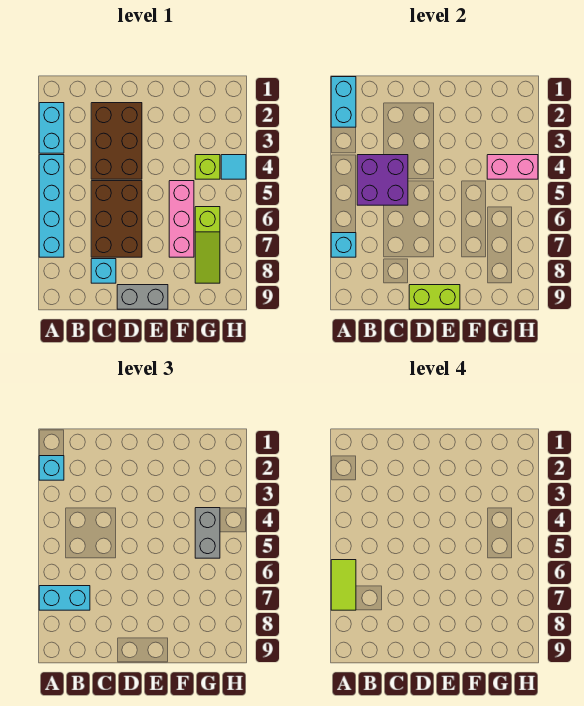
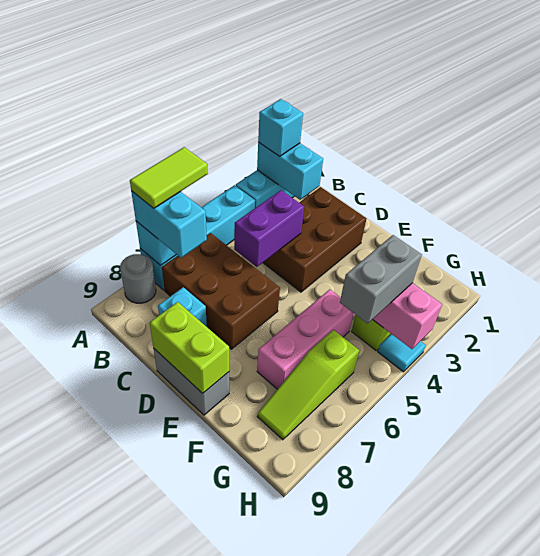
cyan brick A1:A2 level 2 -> cyan brick A2:B2 level 2
none -> grey round brick A8 level 1
purple brick B4:C5 level 2 -> purple brick C4:C5 level 2
brown brick C5:D7 level 1 -> brown brick B6:D7 level 1

